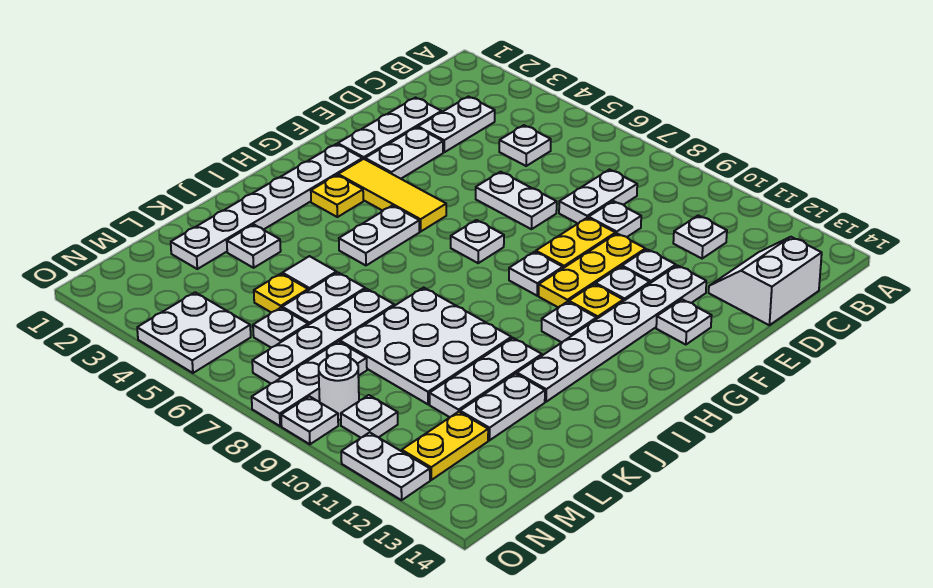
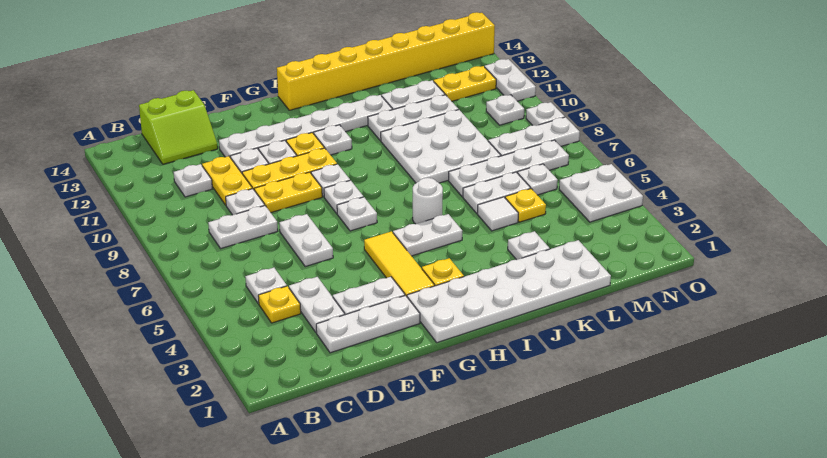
white plate C3:D3 level 1 -> white plate D3:D4 level 1
none -> yellow plate C4 level 1
white slope C13:D14 level 1 top 14 -> lime slope C13:D14 level 1 top 14
none -> yellow plate D10:D11 level 1
white plate F13 level 1 -> white plate G8 level 1
white plate G2:L2 level 1 -> white plate G1:L2 level 1
none -> yellow brick H14:O14 level 1
white round brick N9 level 1 -> white round brick I6 level 1

